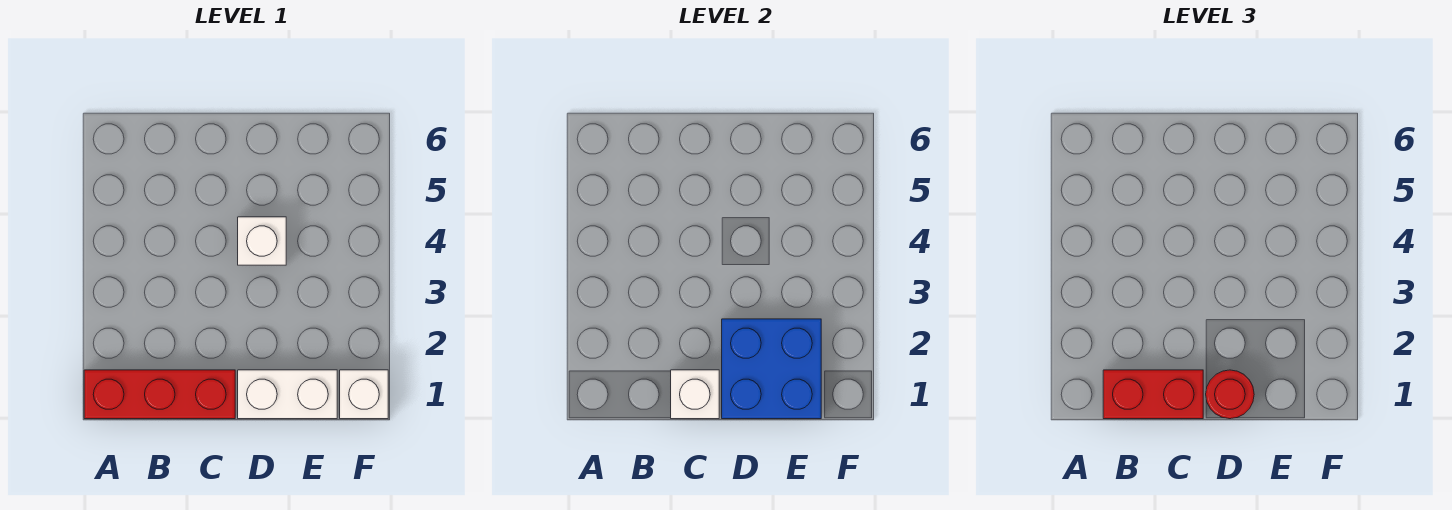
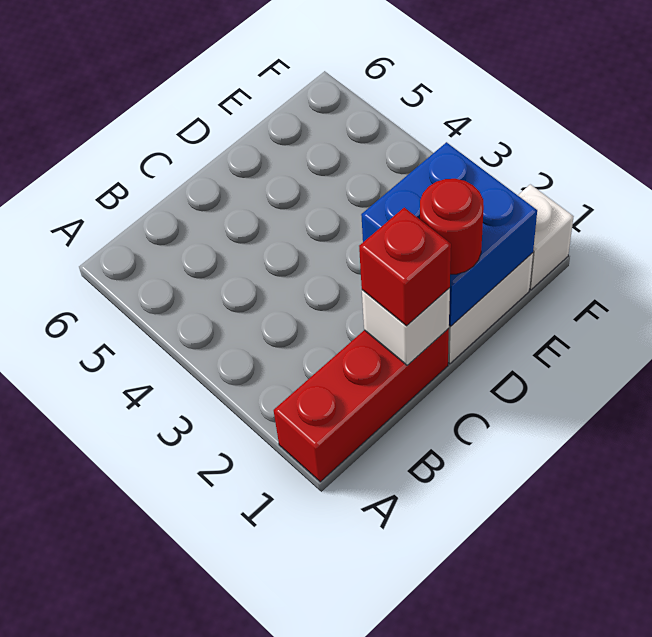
red brick B1:C1 level 3 -> red brick C1 level 3
white brick D4 level 1 -> none

